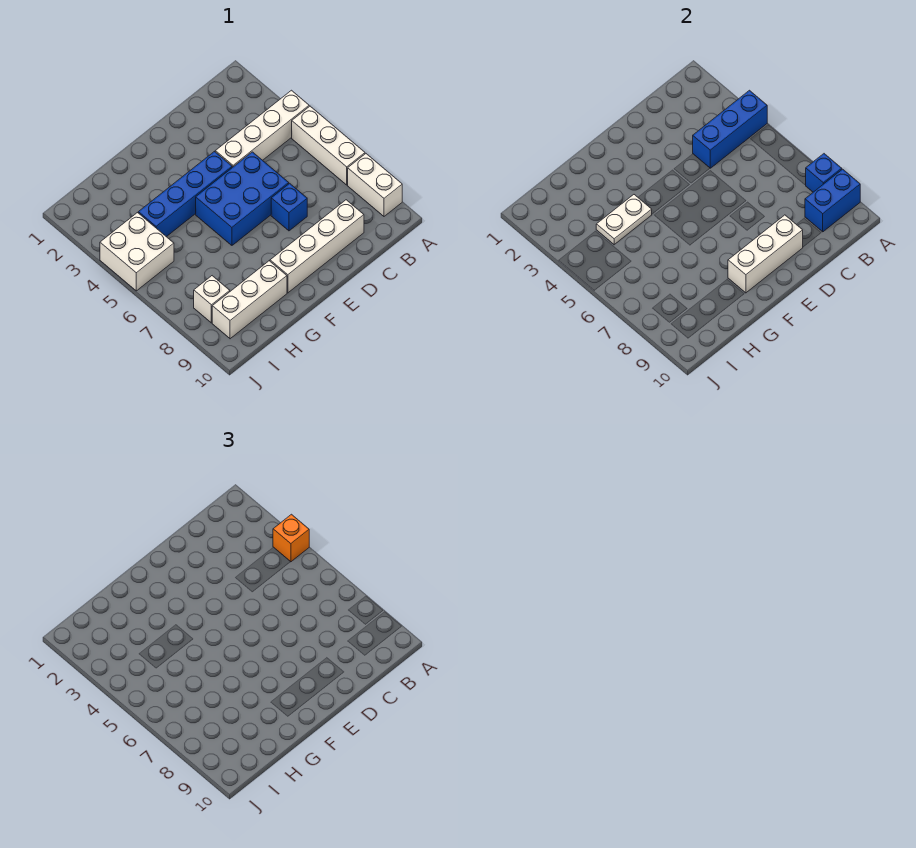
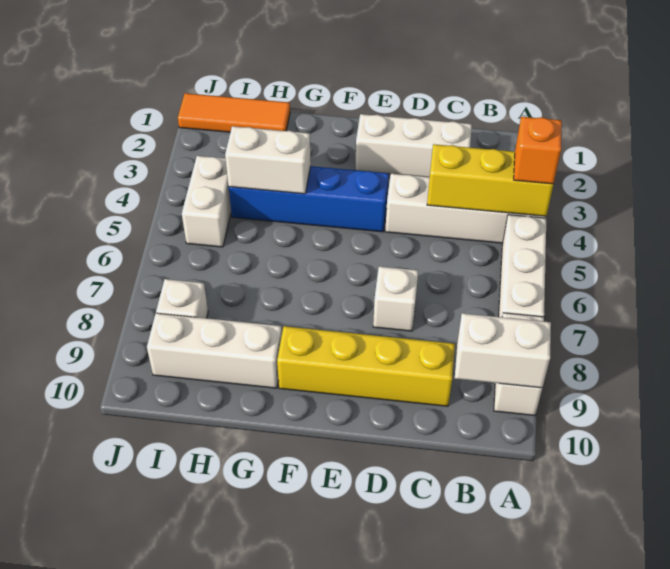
blue brick A4:C4 level 2 -> yellow brick A4:C4 level 2
blue brick A8 level 2 -> none
blue brick A9:B9 level 2 -> white brick A9:B9 level 2
white brick C9:F9 level 1 -> yellow brick C9:F9 level 1
blue brick D5:F6 level 1 -> none
blue brick D7 level 1 -> white brick D7 level 1
white brick D9:F9 level 2 -> white brick C2:E2 level 1
white plate G4:H4 level 2 -> white brick G4:H4 level 2
none -> orange tile H1:J1 level 1
white brick I4:J5 level 1 -> white brick I4:I5 level 1

